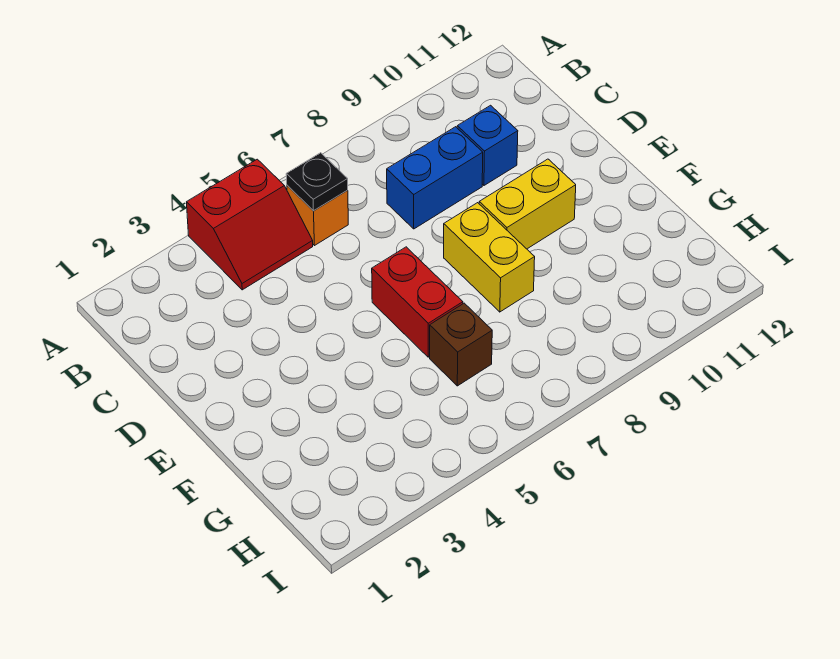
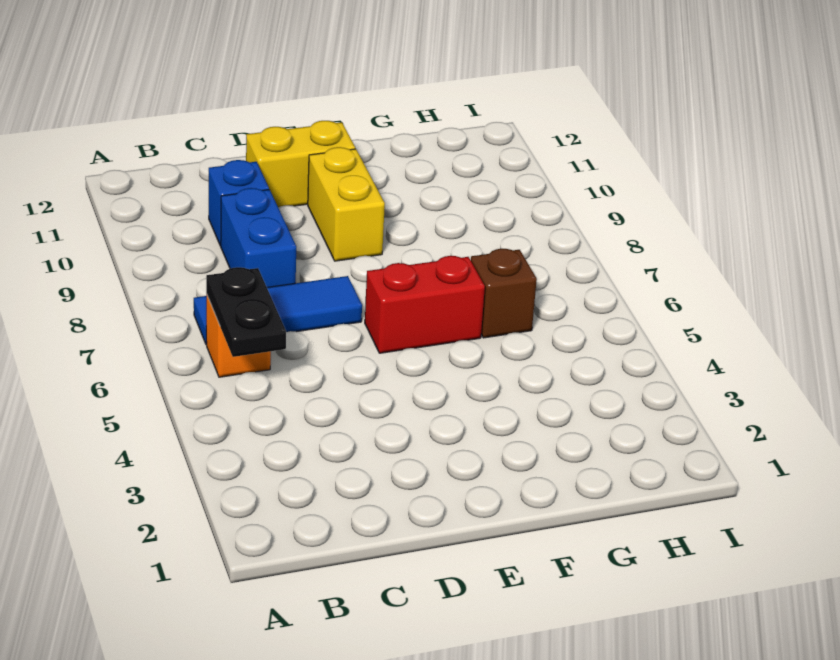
red slope A4:B5 level 1 top A -> none
black plate B6 level 2 -> black plate B5:B6 level 2
none -> blue tile B7:D7 level 1
yellow brick E8:F8 level 1 -> yellow brick D11:E11 level 1

